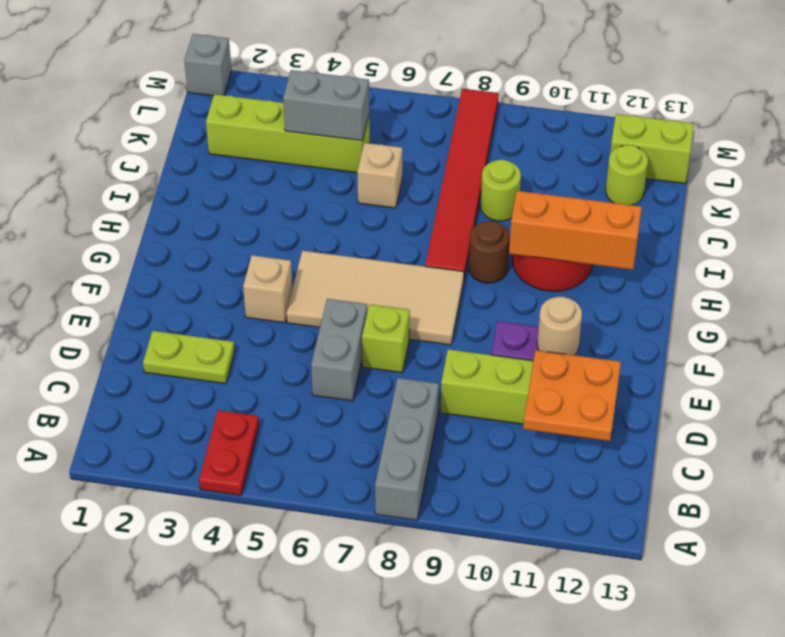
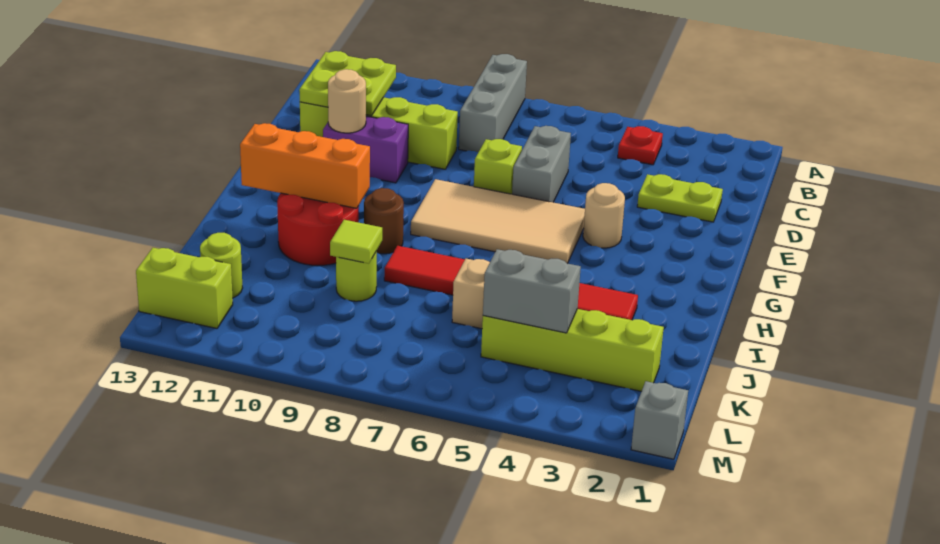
red plate A4:B4 level 1 -> red plate B4 level 1
orange plate C11:D12 level 2 -> lime plate C11:D12 level 2
tan brick F4 level 1 -> tan round brick F4 level 1
red tile H8:M8 level 1 -> red tile I3:I8 level 1
none -> lime tile J9 level 2

